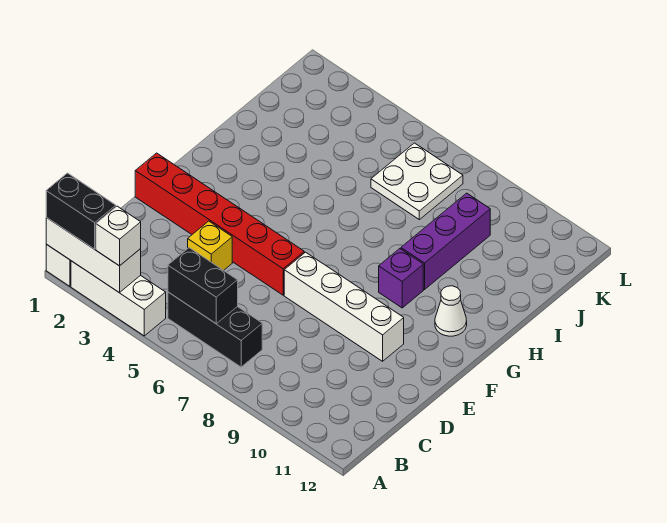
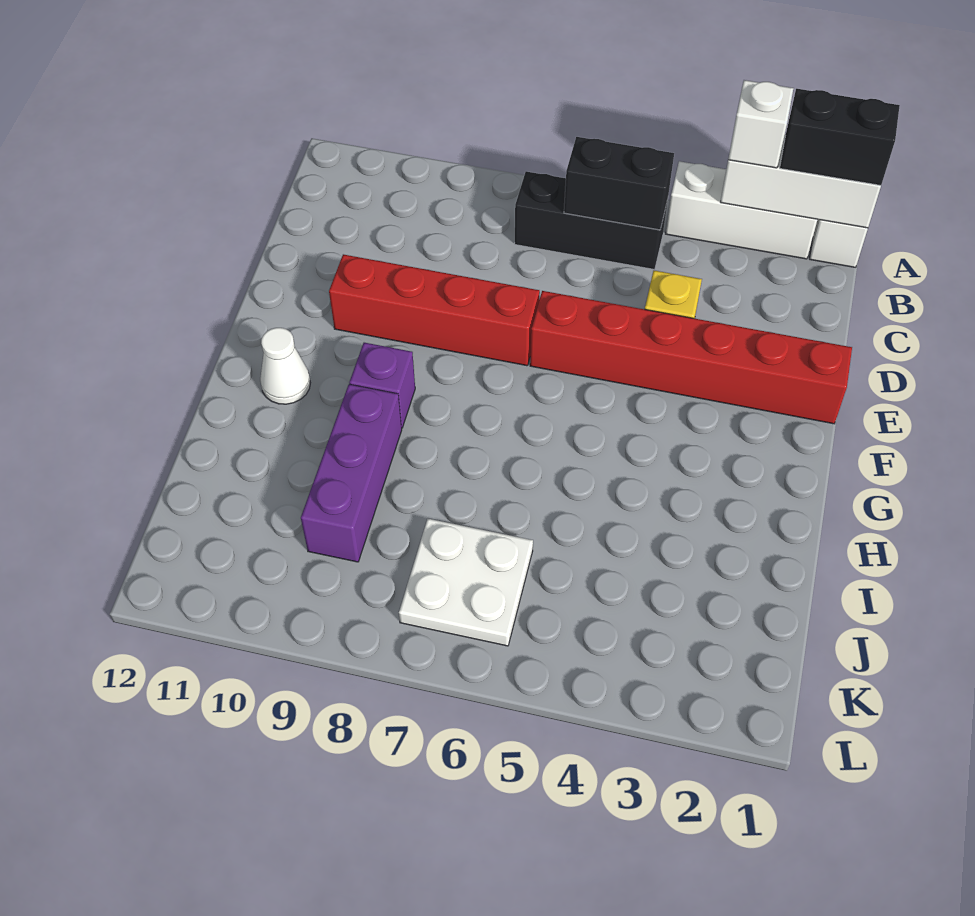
white brick E7:E10 level 1 -> red brick E7:E10 level 1

